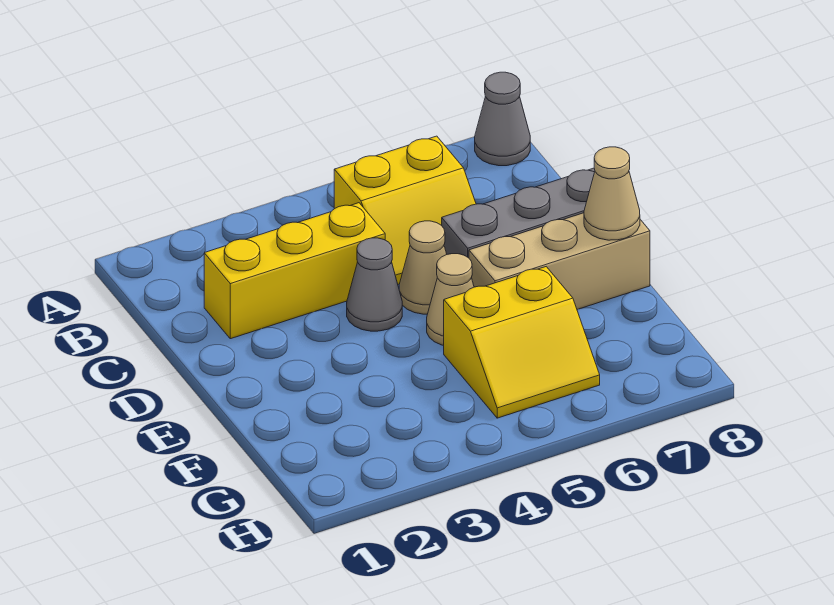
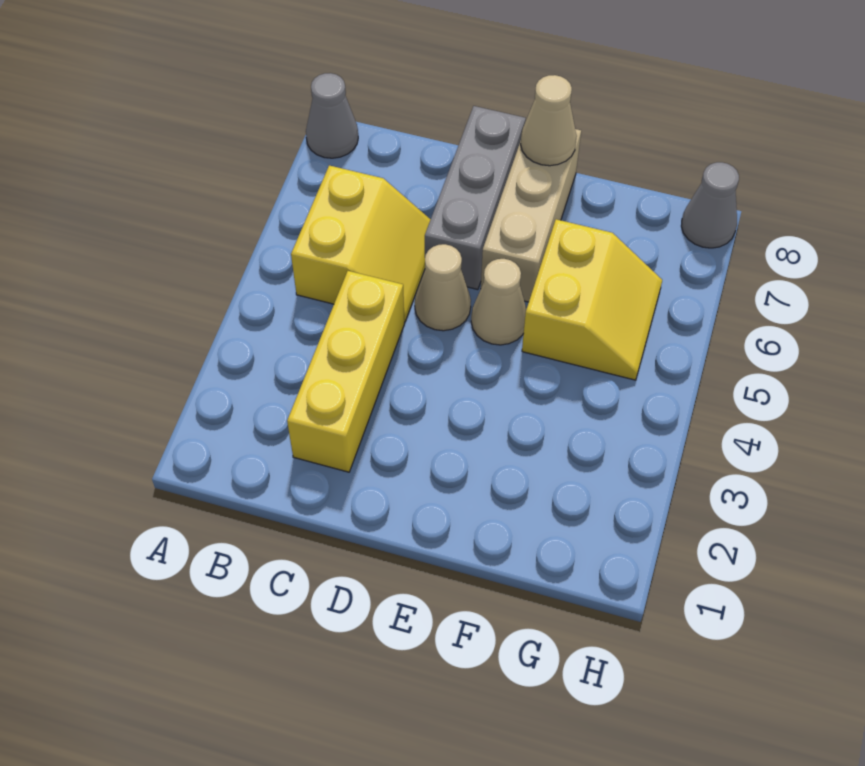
grey cone D4 level 1 -> grey cone H8 level 1

